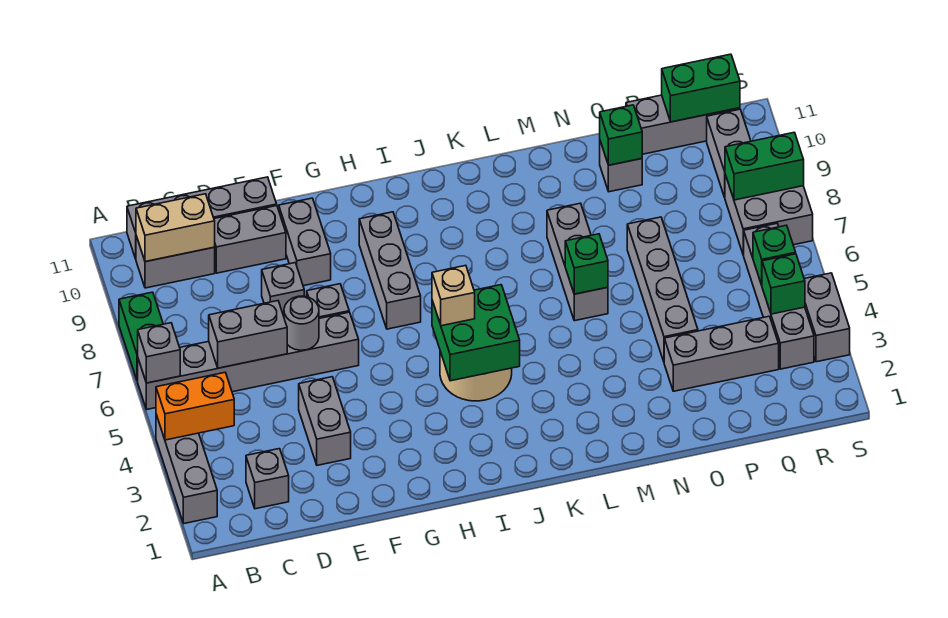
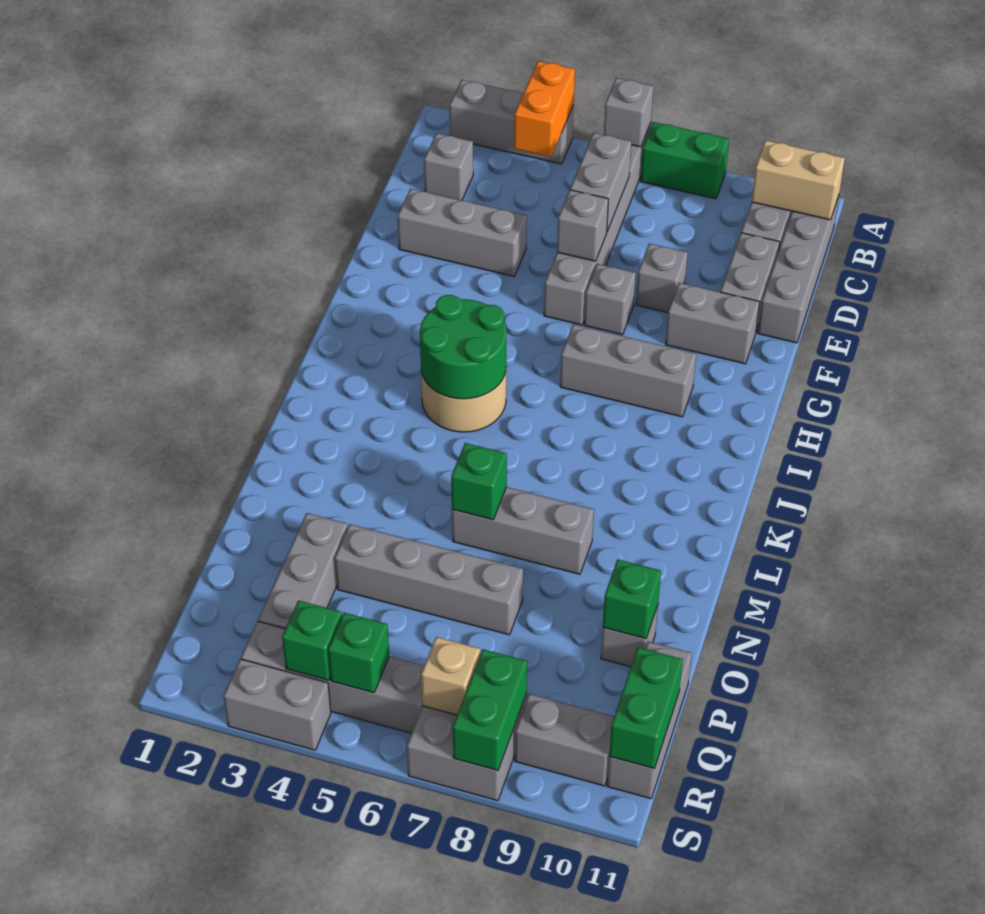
tan brick B10:C10 level 2 -> tan brick B10:B11 level 2
grey brick E3:E4 level 1 -> grey brick E2:E4 level 1
grey round brick E6 level 2 -> grey brick E6 level 2
green brick I4:J5 level 2 -> green round brick I4:J5 level 2
tan brick I5 level 3 -> tan brick R7 level 2

